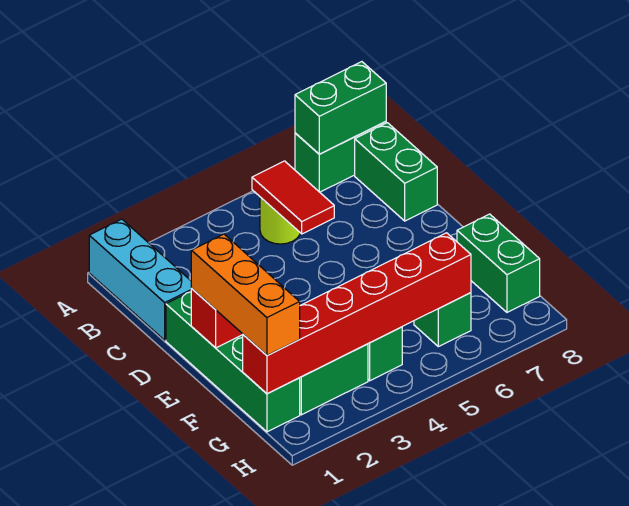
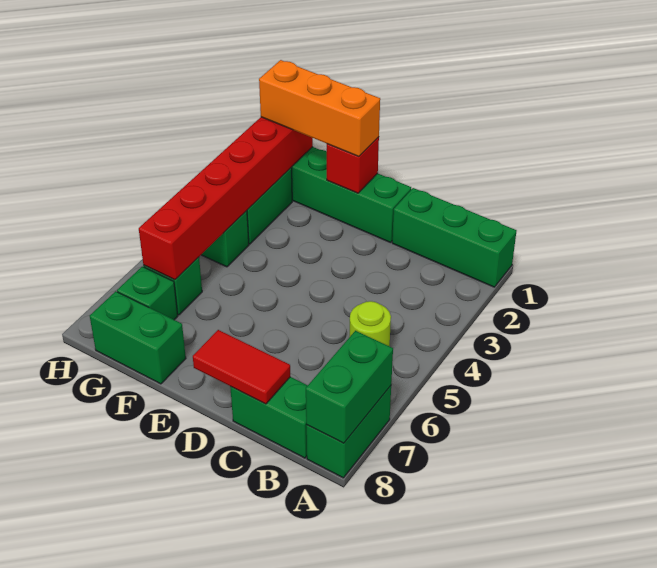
cyan brick A1:C1 level 1 -> green brick A1:C1 level 1
red tile B5:C5 level 2 -> red tile C8:D8 level 2
none -> green brick G7 level 1

